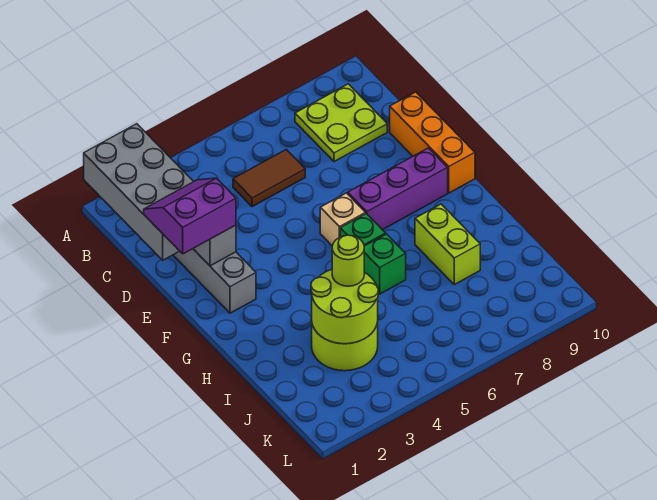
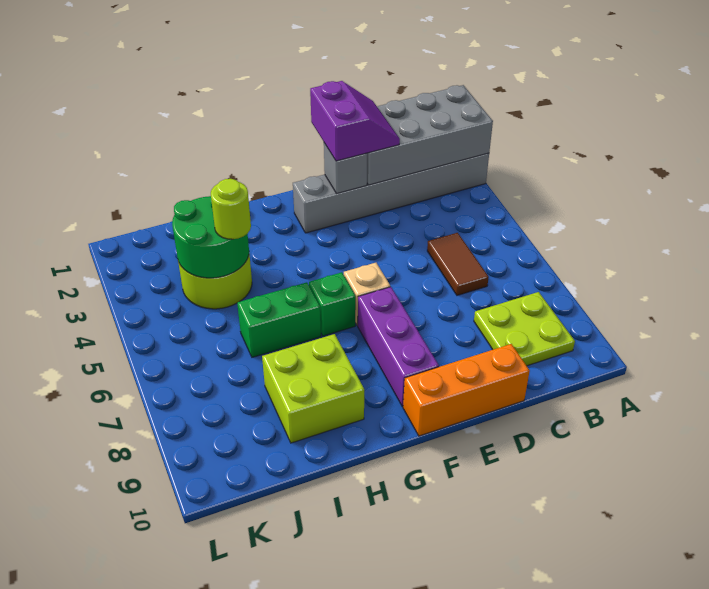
green brick H6 level 1 -> green brick H6:I6 level 1
lime brick H8:I8 level 1 -> lime brick H8:I9 level 1
lime round brick I3:J4 level 2 -> green round brick I3:J4 level 2

